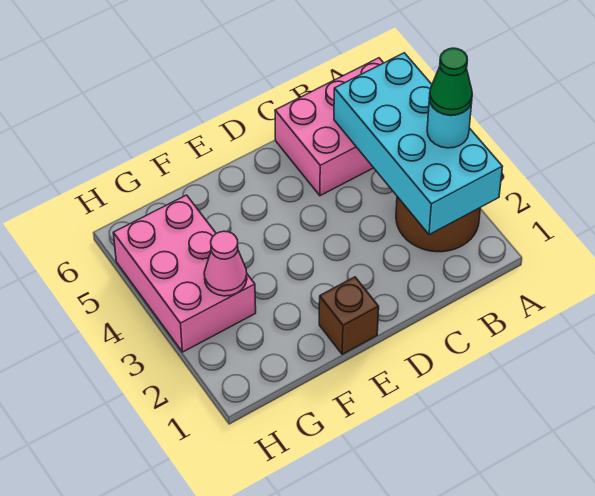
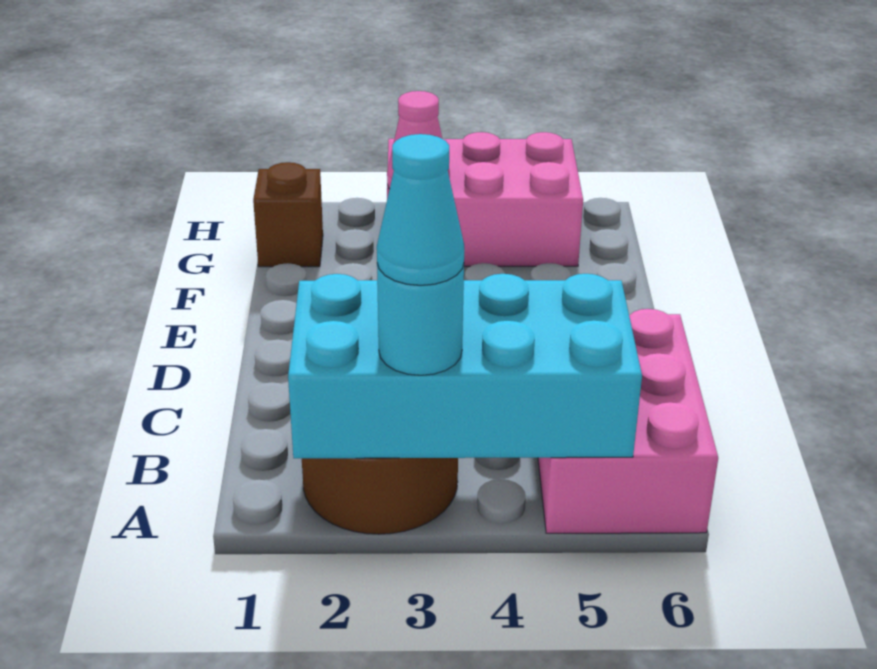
green cone A3 level 4 -> cyan cone A3 level 4
brown brick E1 level 1 -> brown brick G1 level 1

